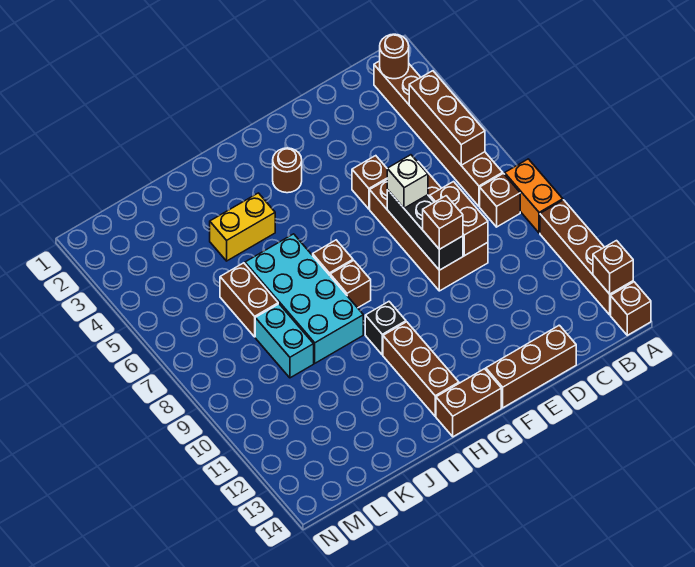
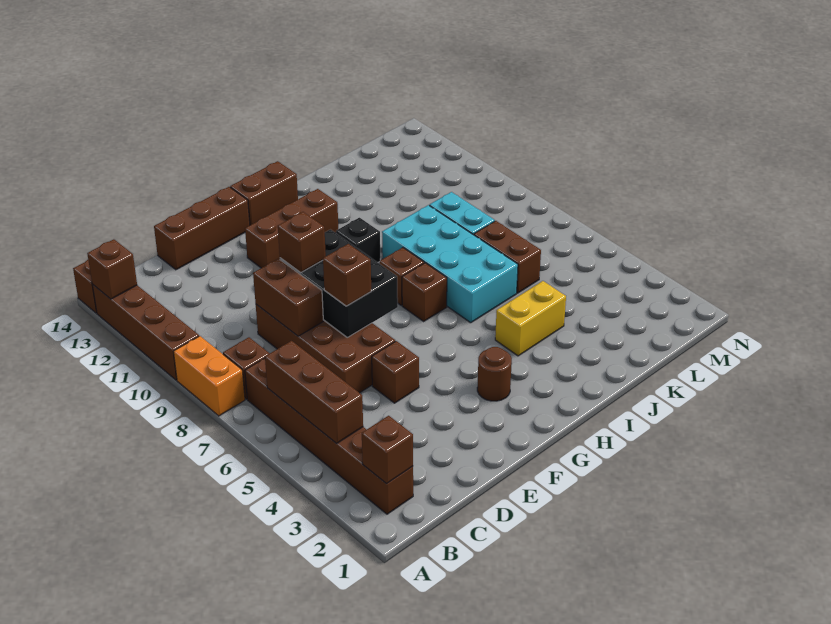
brown round brick B2 level 2 -> brown brick B2 level 2
black brick E7:E9 level 2 -> black brick E7:F9 level 2
white brick E7 level 3 -> brown brick E7 level 3
brown brick H11:H13 level 1 -> brown brick F12:H12 level 1

